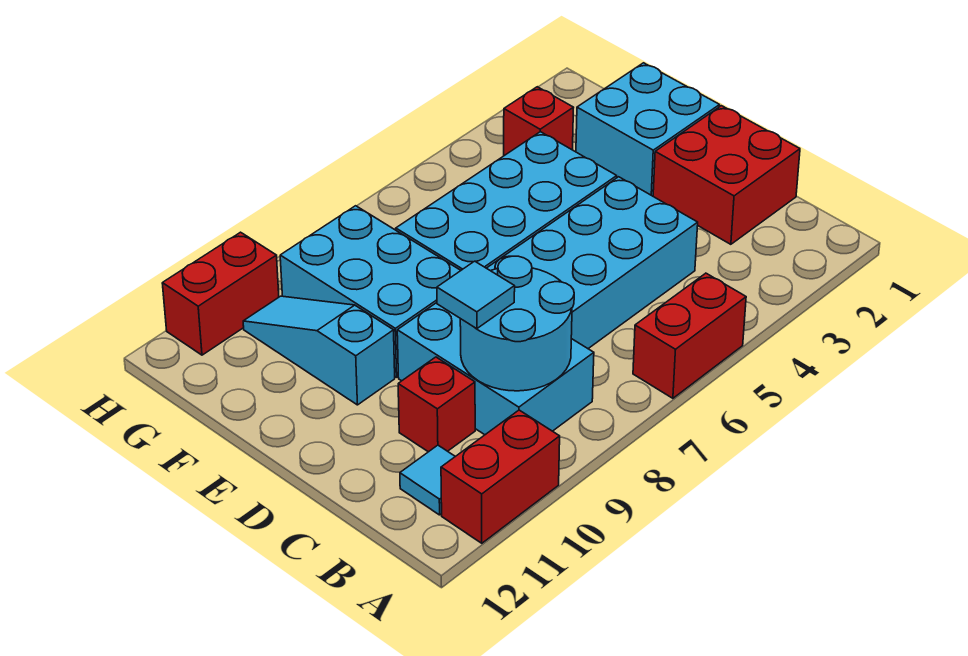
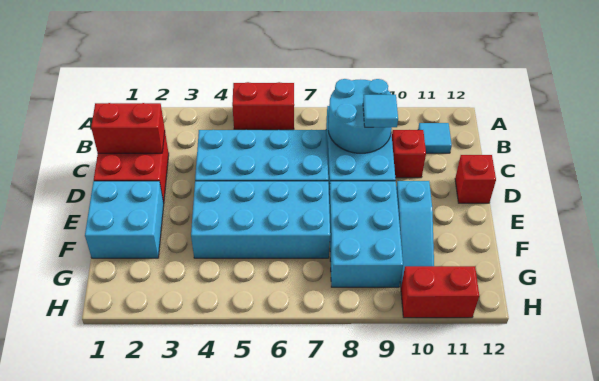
red brick A10:A11 level 1 -> red brick C1:C2 level 2
red brick G3 level 1 -> red brick D12 level 1

